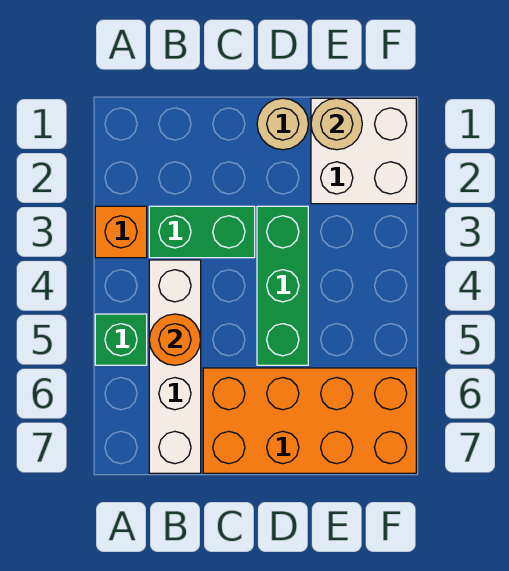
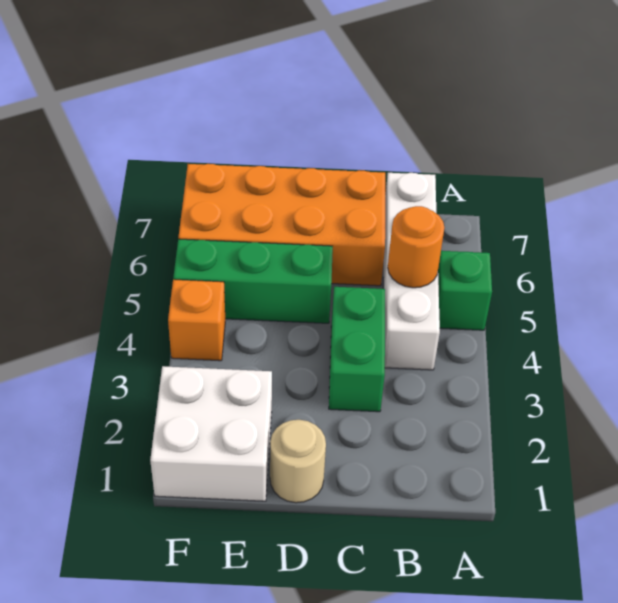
orange brick A3 level 1 -> orange brick F4 level 1
green brick B3:C3 level 1 -> green brick C3:C4 level 1
green brick D3:D5 level 1 -> green brick D5:F5 level 1
tan round brick E1 level 2 -> none

